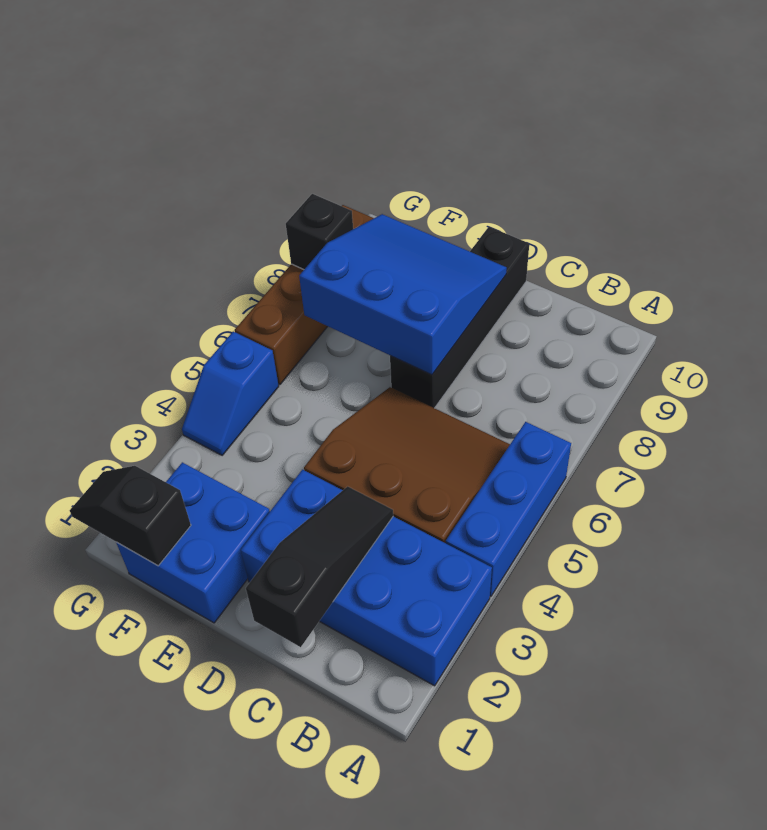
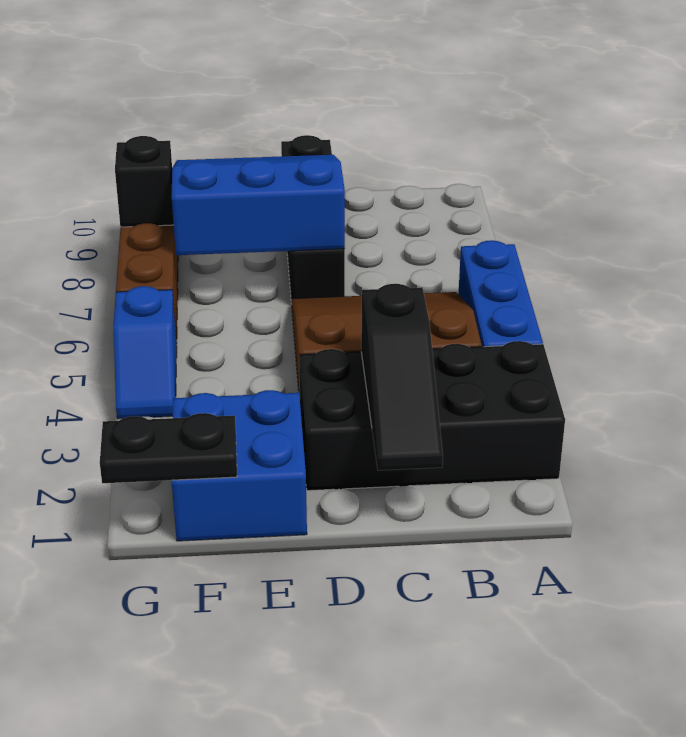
blue brick A2:D3 level 1 -> black brick A2:D3 level 1
black slope C1:C3 level 2 top 1 -> black slope C1:C3 level 2 top 3
black slope F1:G1 level 2 top F -> black plate F1:G1 level 2

